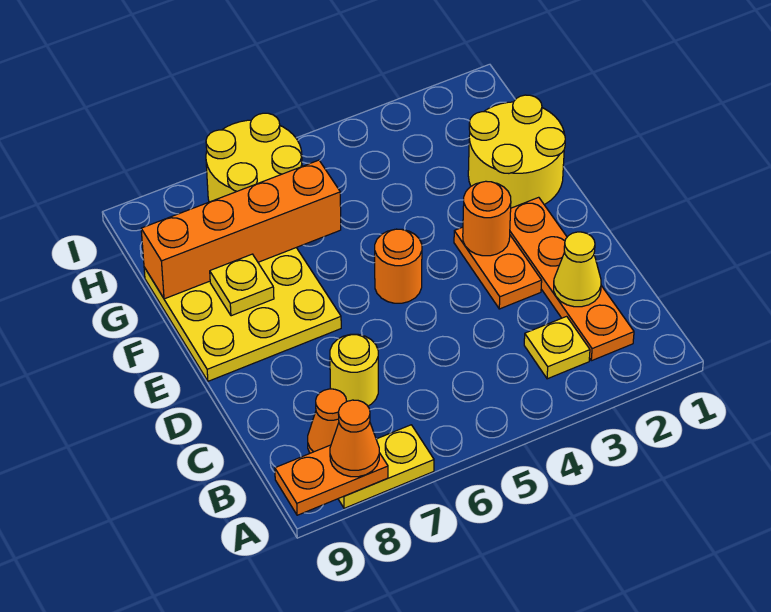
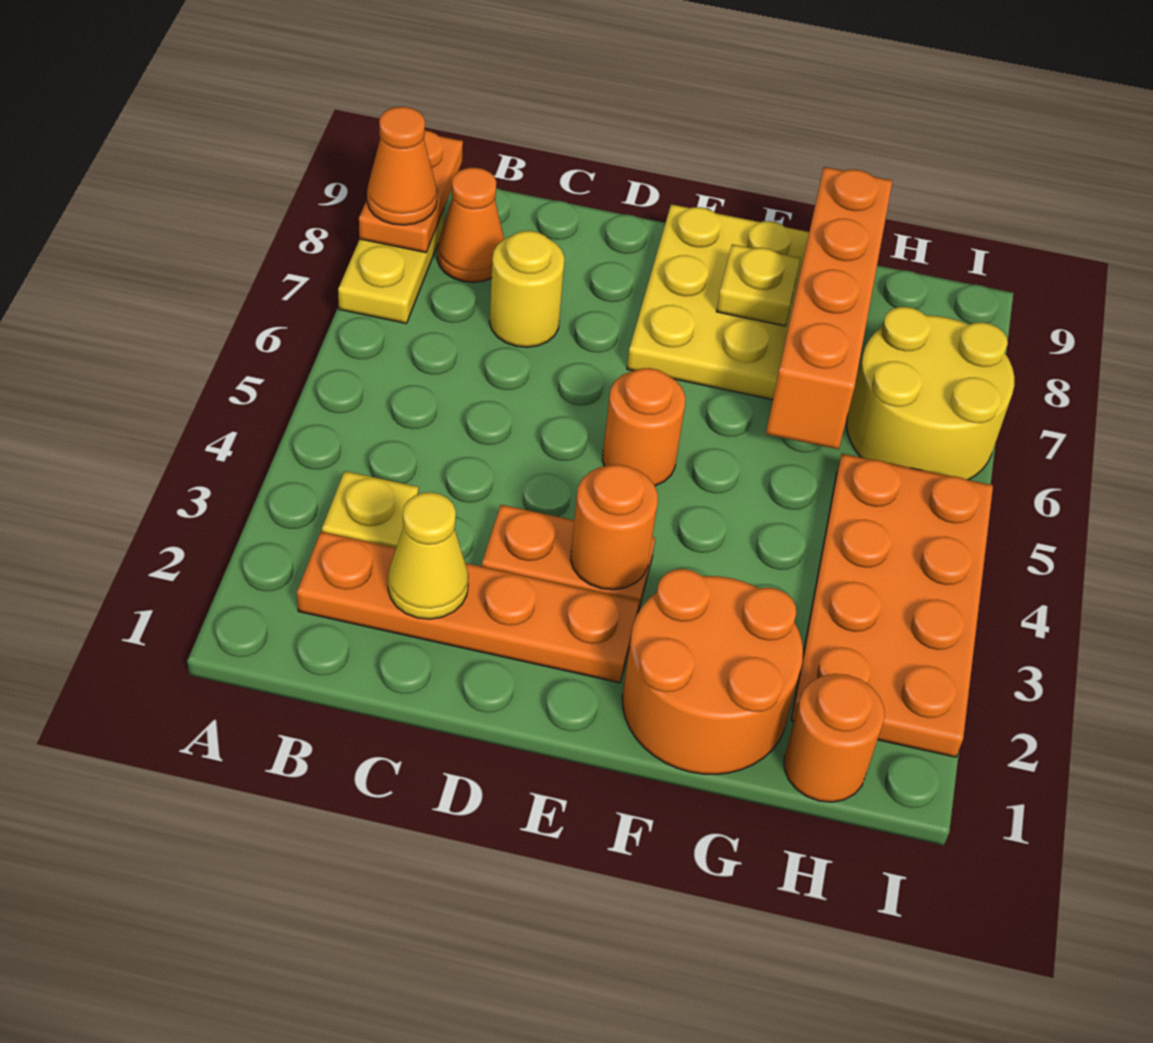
yellow round brick F1:G2 level 1 -> orange round brick F1:G2 level 1
none -> orange round brick H1 level 1
none -> orange plate H2:I5 level 1

